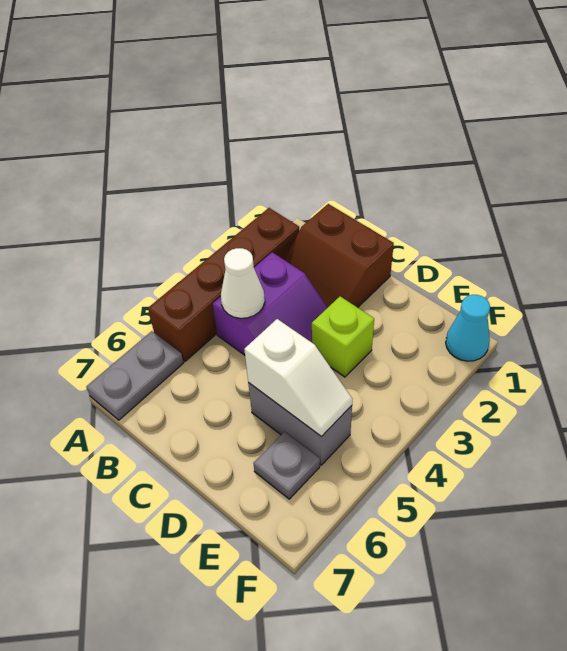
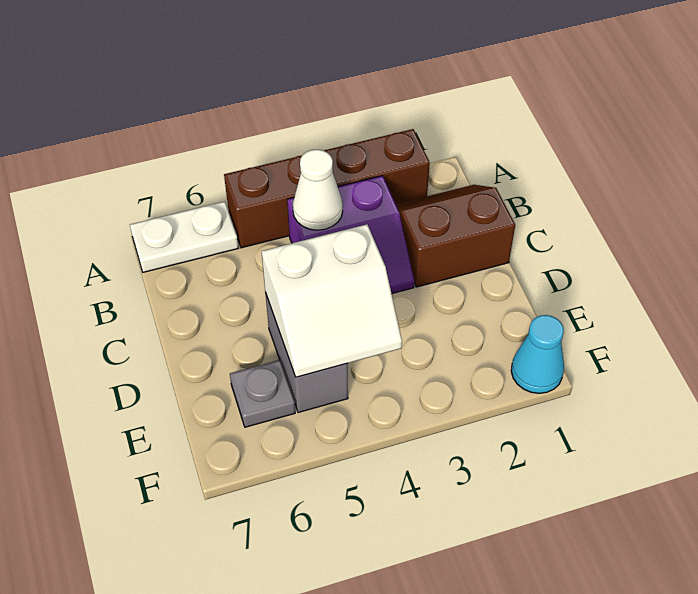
grey plate A6:A7 level 1 -> white plate A6:A7 level 1
brown slope B1:C2 level 1 top 1 -> brown slope B1:C2 level 1 top C
lime brick D3 level 1 -> none
white slope D5:E5 level 2 top D -> white slope D4:E5 level 2 top D

